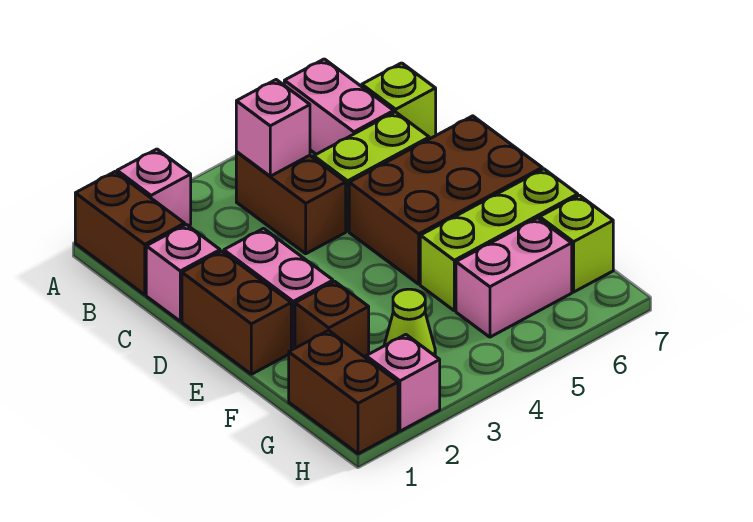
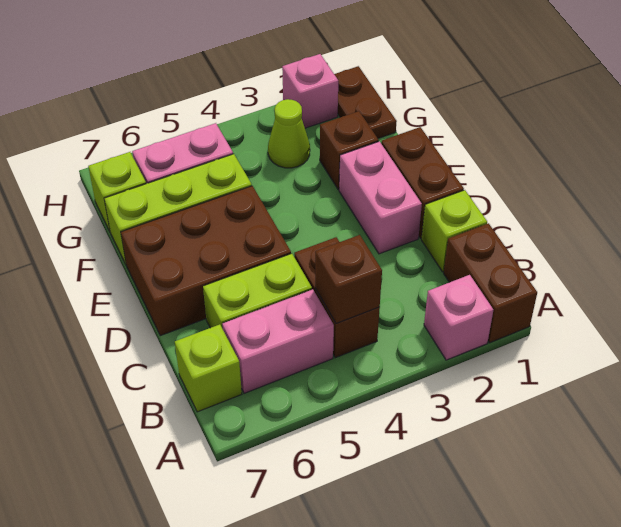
pink brick A6:B6 level 1 -> pink brick B5:B6 level 1
pink brick B4 level 2 -> brown brick B4 level 2
pink brick C1 level 1 -> lime brick C1 level 1
brown brick G1:H1 level 1 -> brown plate G1:H1 level 1

